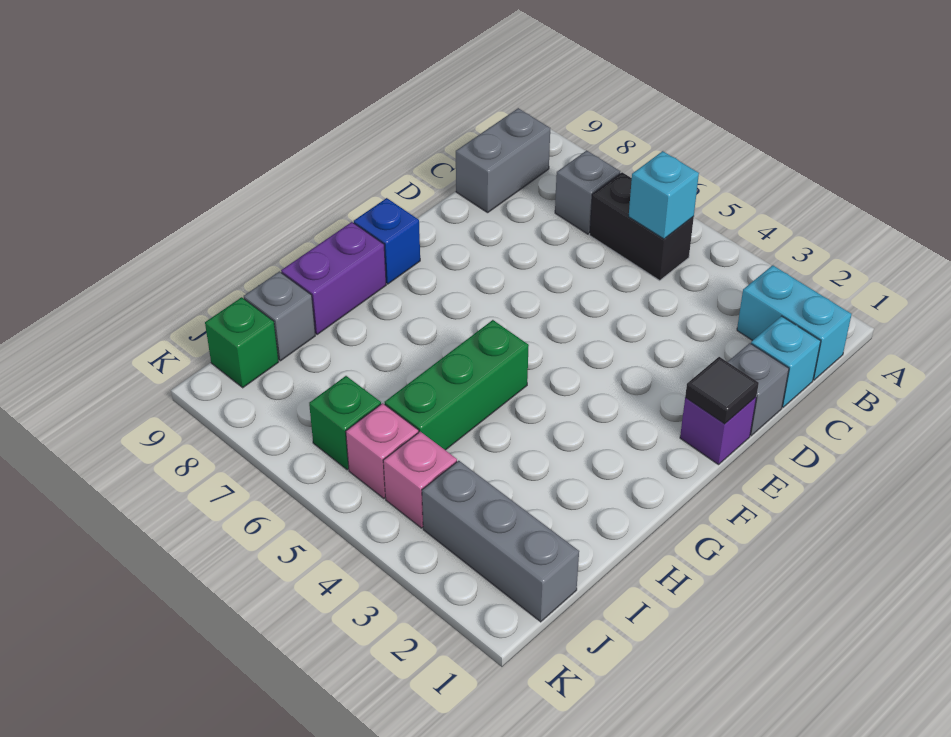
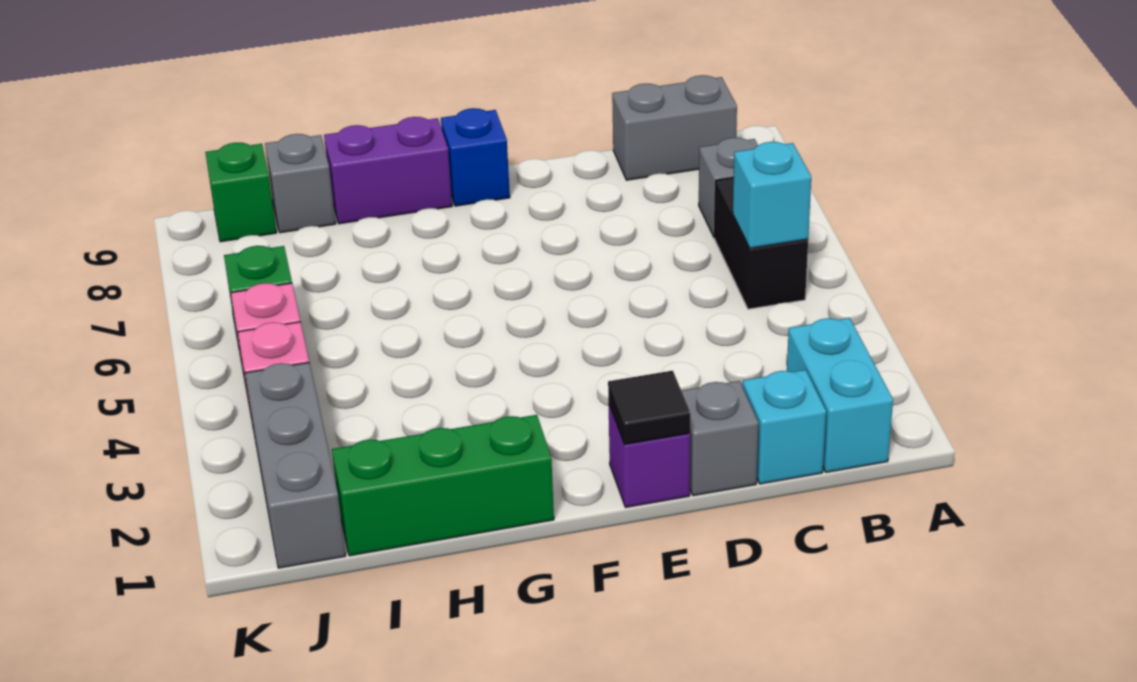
green brick G5:I5 level 1 -> green brick G1:I1 level 1

